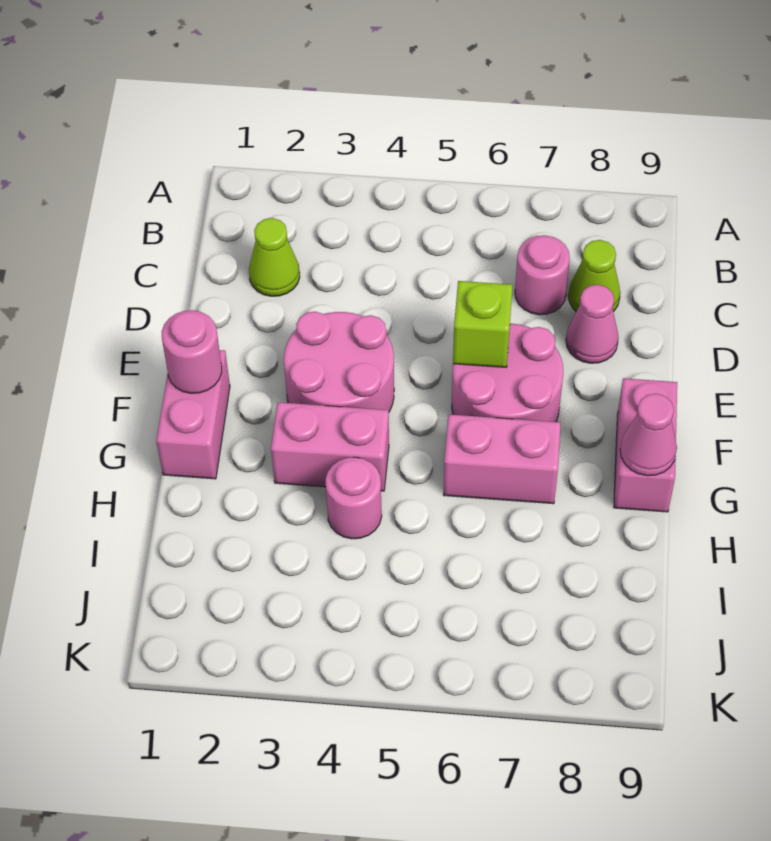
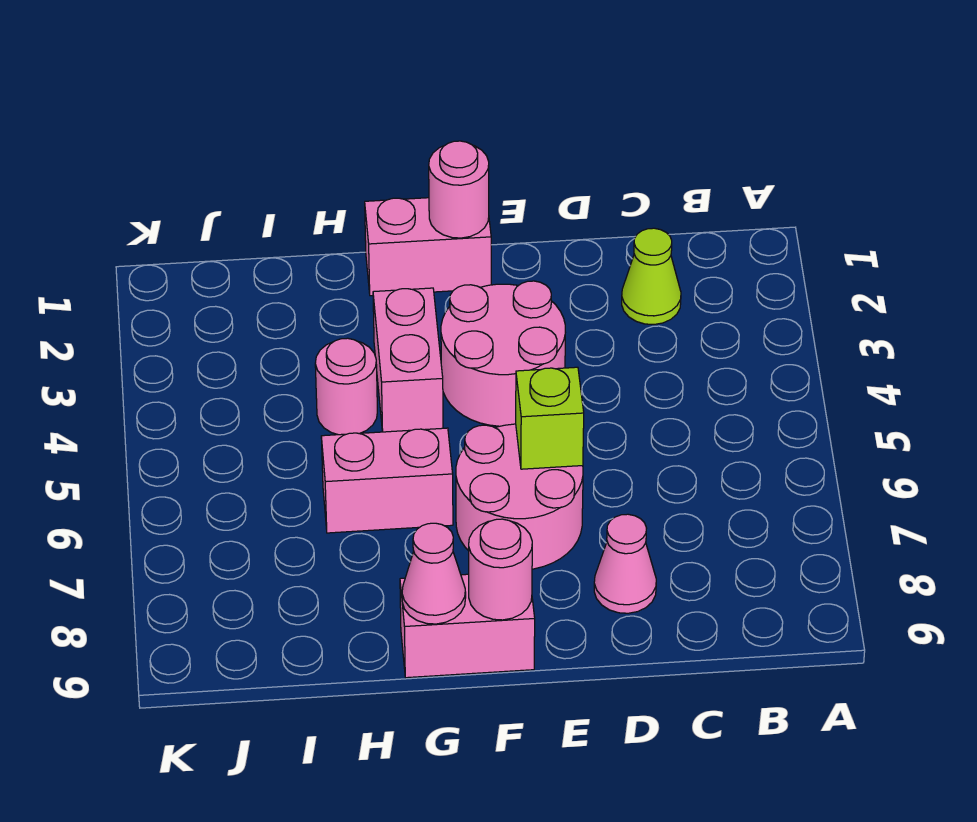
pink round brick C7 level 1 -> pink round brick F9 level 2
lime cone C8 level 1 -> none
pink brick G6:G7 level 1 -> pink brick G6:H6 level 1

